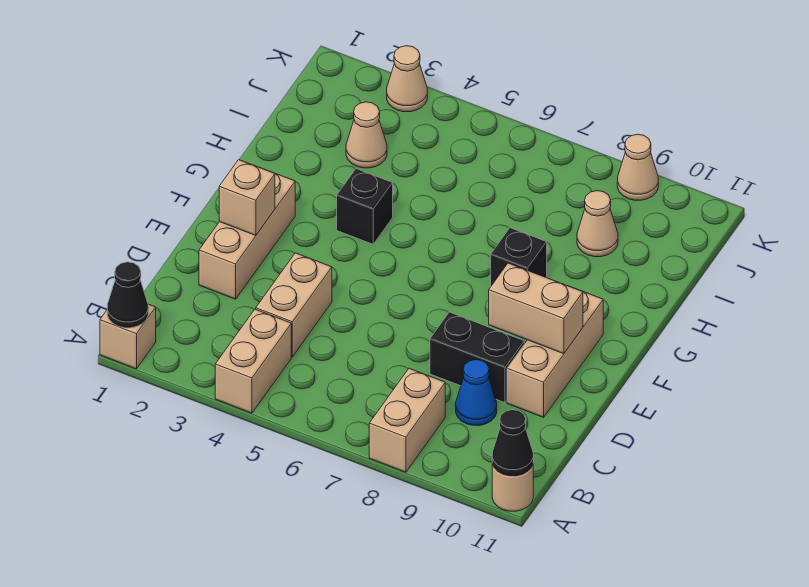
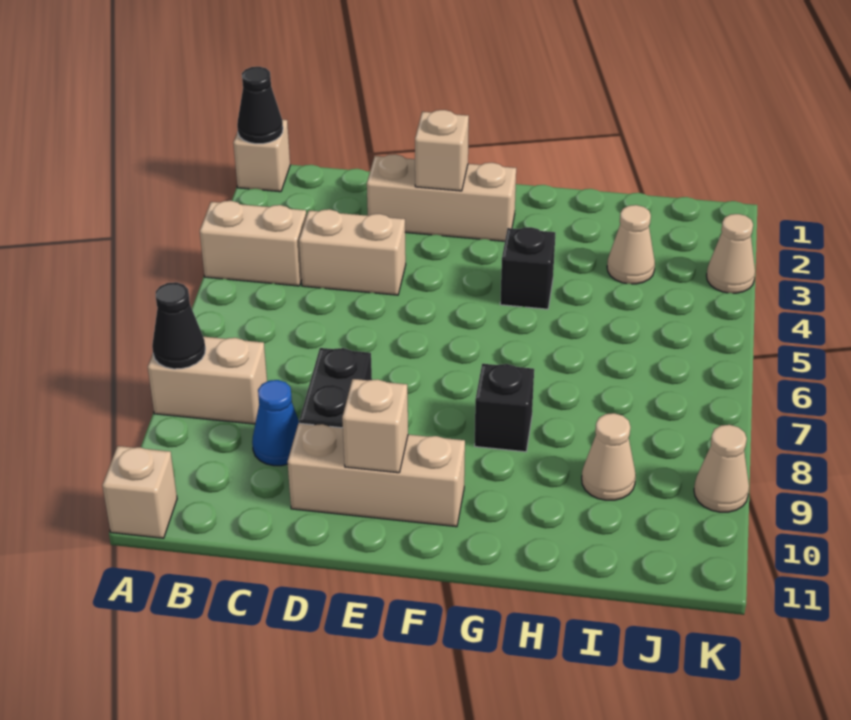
tan round brick A11 level 1 -> tan brick A11 level 1
black cone A11 level 2 -> black cone A8 level 2
tan brick E9:E10 level 2 -> tan brick E10 level 2

